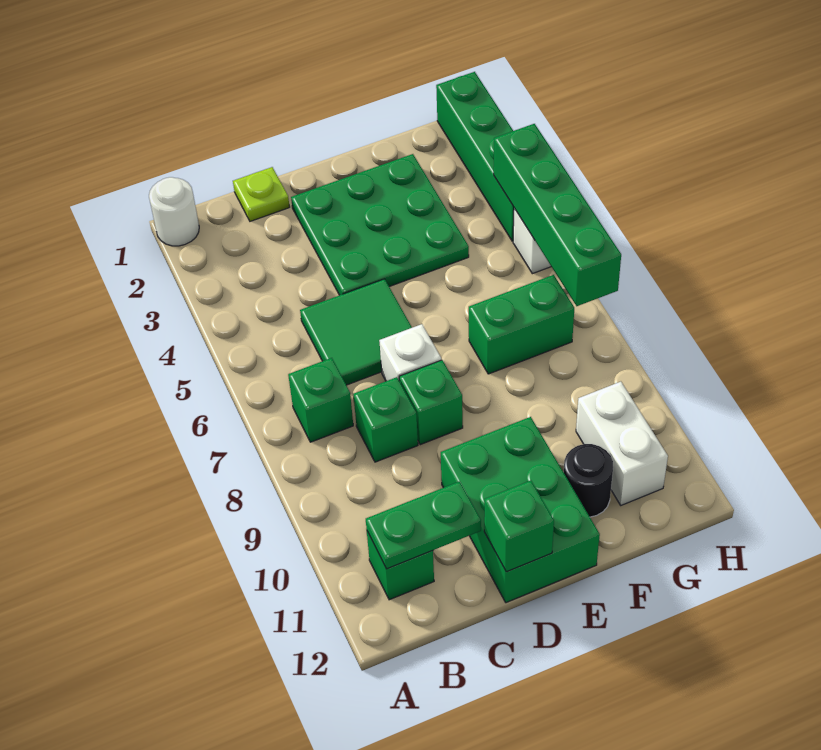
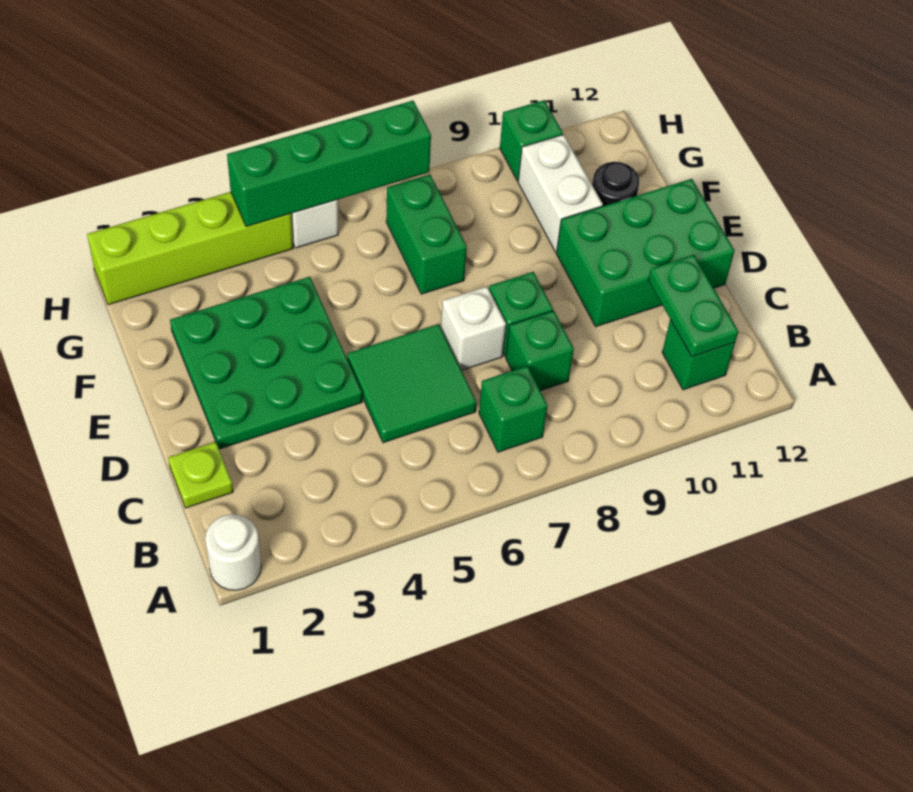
green brick D12 level 2 -> green brick H10 level 1
white brick G10:G11 level 1 -> white brick F10:G10 level 1
green brick H1:H4 level 1 -> lime brick H1:H4 level 1

